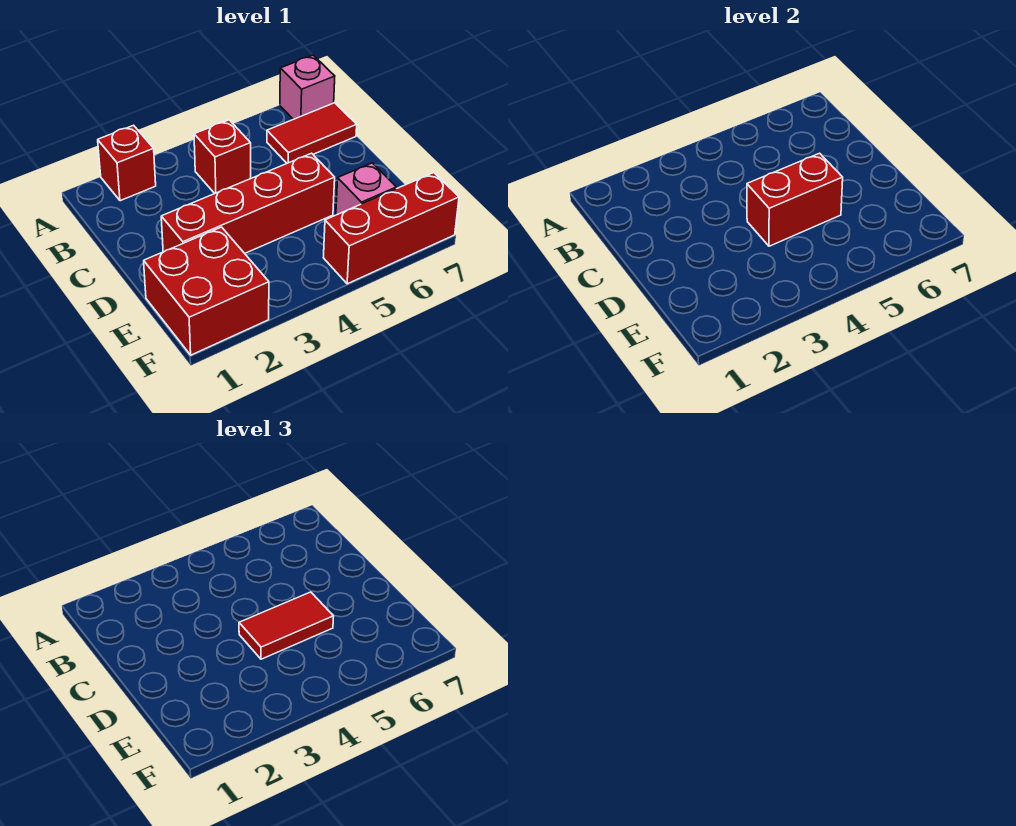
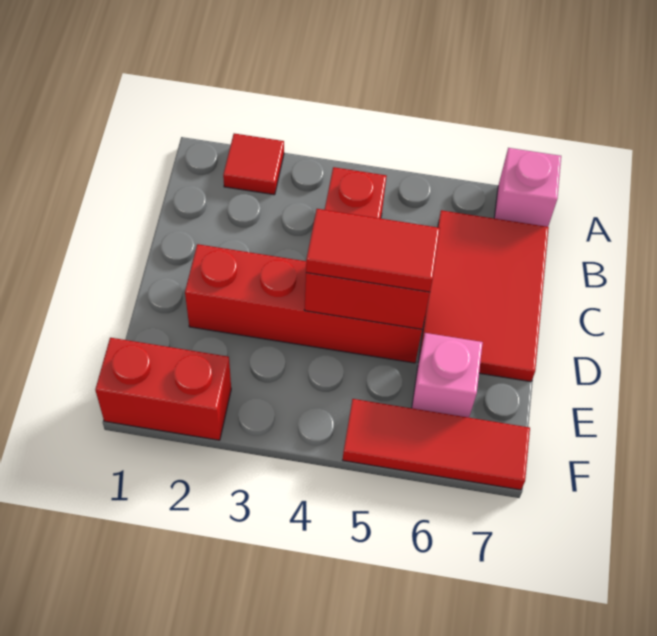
red brick A2 level 1 -> red tile A2 level 1
red tile B6:B7 level 1 -> red tile B6:D7 level 1
red brick E1:F2 level 1 -> red brick F1:F2 level 1
red brick F5:F7 level 1 -> red tile F5:F7 level 1

